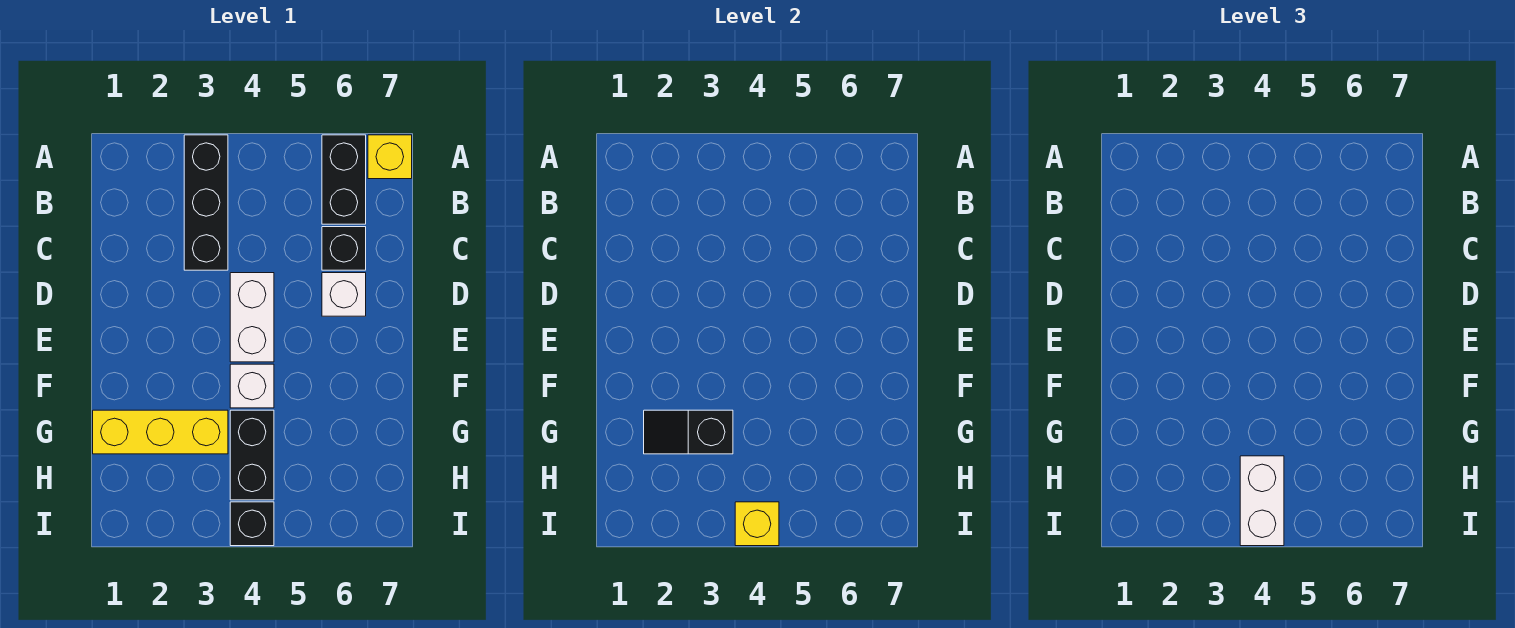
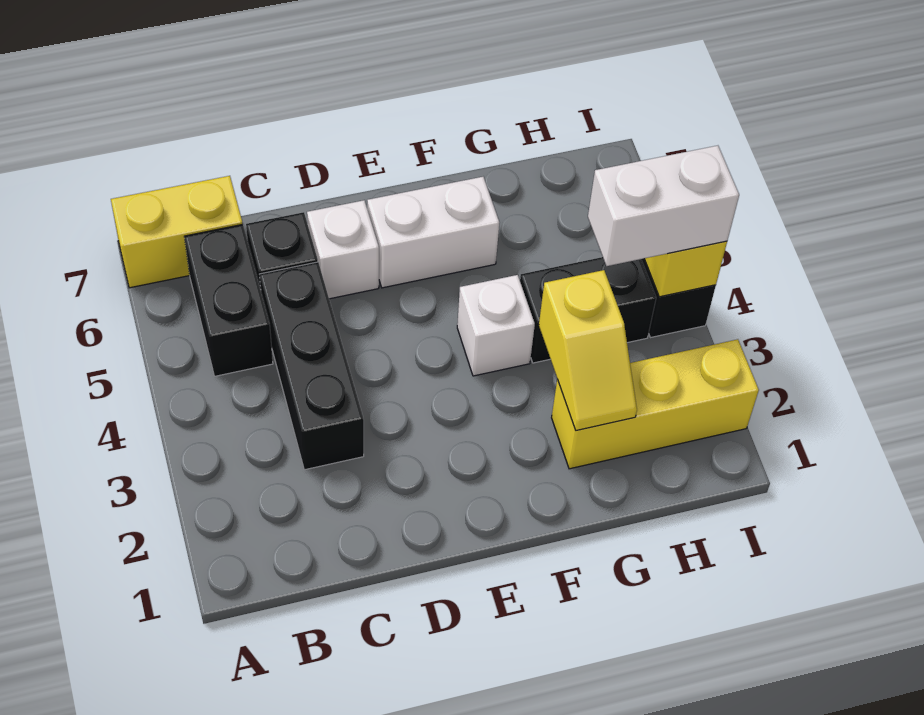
black brick A3:C3 level 1 -> black brick C3:C5 level 1
black brick A6:B6 level 1 -> black brick B5:B6 level 1
yellow brick A7 level 1 -> yellow brick A7:B7 level 1
white brick D4:E4 level 1 -> white brick E6:F6 level 1
yellow brick G1:G3 level 1 -> yellow brick G2:I2 level 1
black slope G2:G3 level 2 top 3 -> yellow slope G2:G3 level 2 top 3

